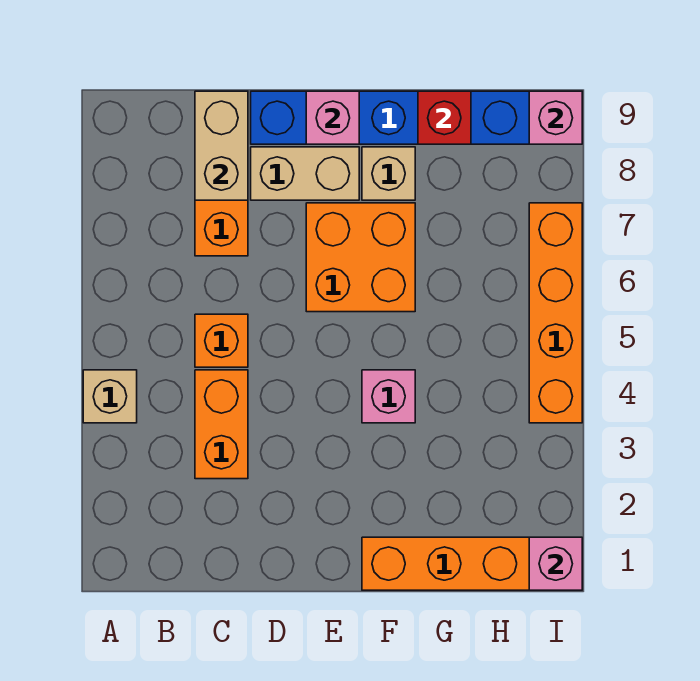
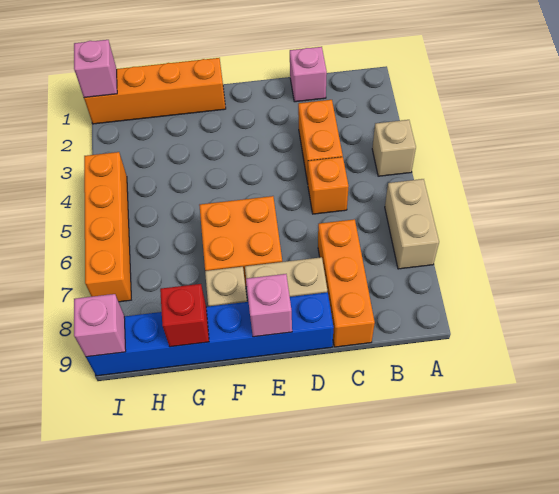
tan brick C8:C9 level 2 -> tan brick A6:A7 level 1
pink brick F4 level 1 -> pink brick C1 level 1

